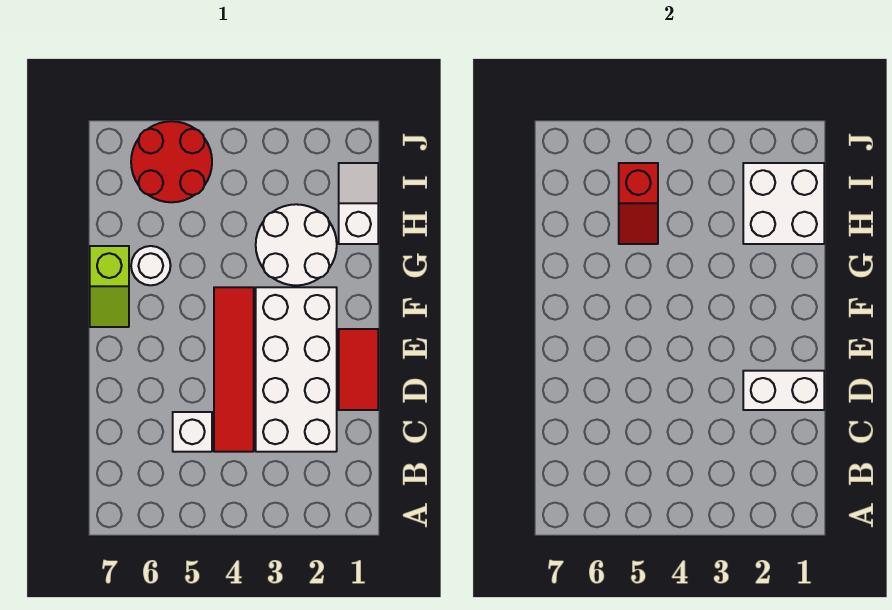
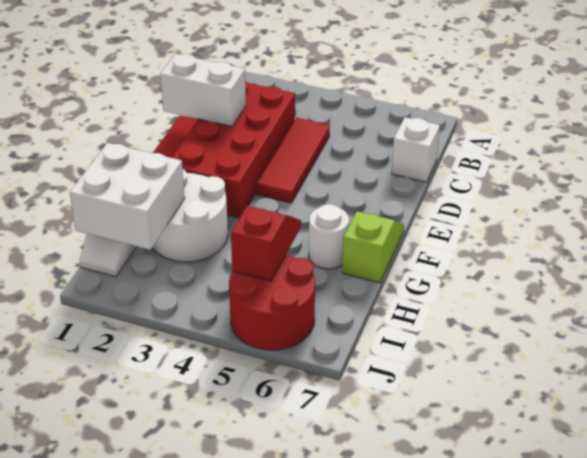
white brick C2:F3 level 1 -> red brick C2:F3 level 1
red tile C4:F4 level 1 -> red tile C4:E4 level 1
white brick C5 level 1 -> white brick C7 level 1

